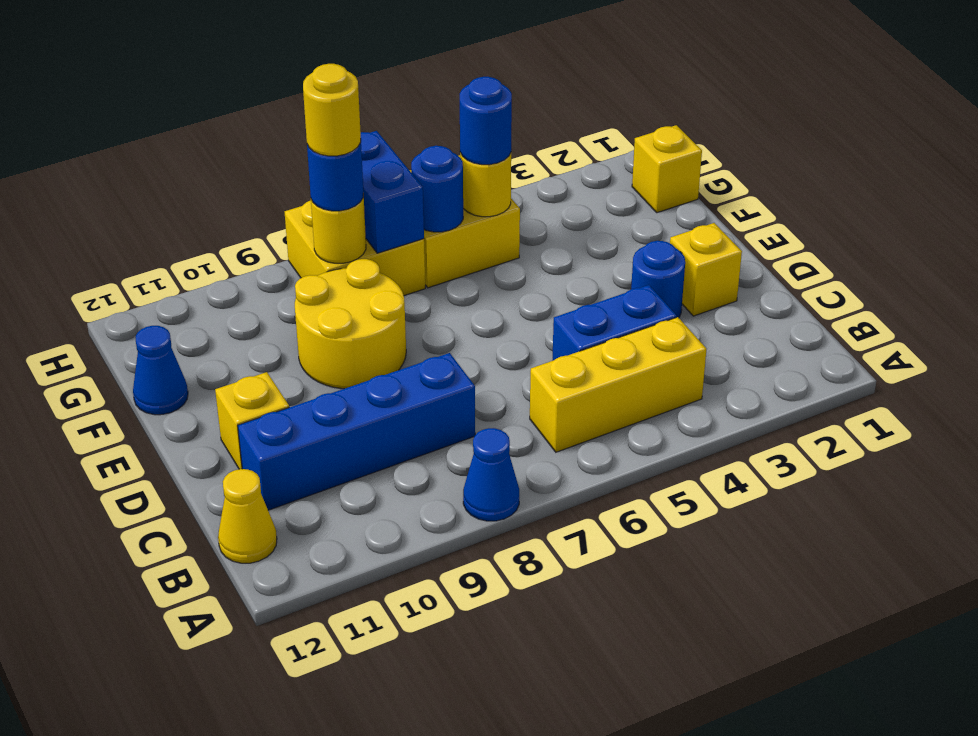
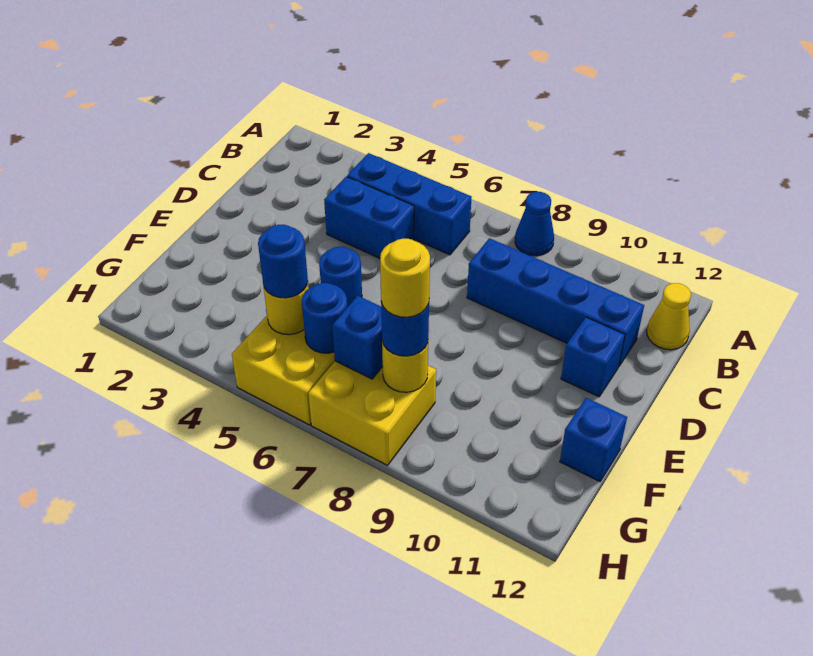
yellow brick B4:B6 level 1 -> blue brick B4:B6 level 1
yellow brick D2 level 1 -> none
blue round brick D3 level 1 -> blue round brick E5 level 1
yellow brick D11 level 1 -> blue brick D11 level 1
yellow round brick E8:F9 level 1 -> none
blue cone F12 level 1 -> blue brick F12 level 1
yellow brick G1 level 1 -> none
blue brick G7:H7 level 2 -> blue brick G7 level 2

